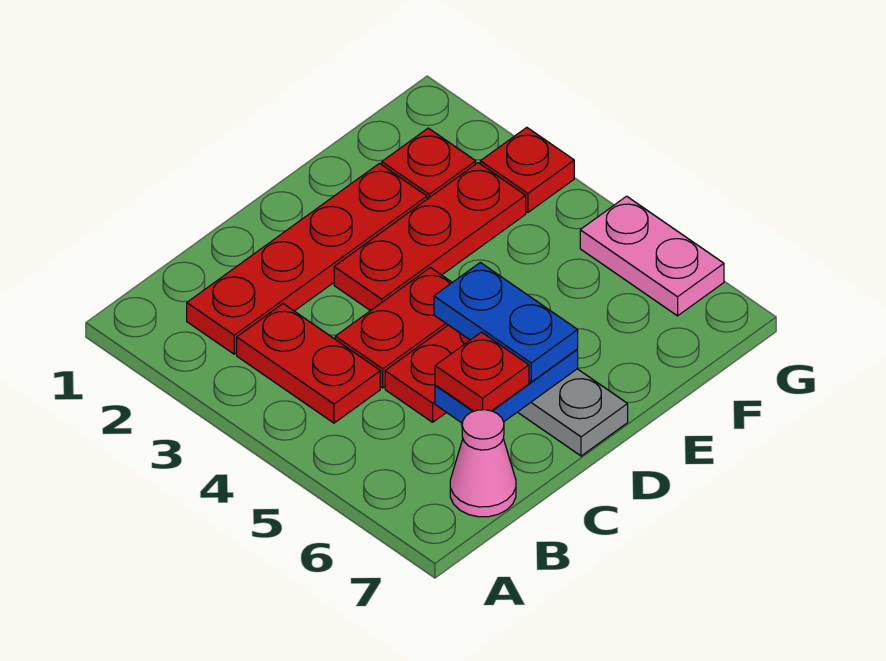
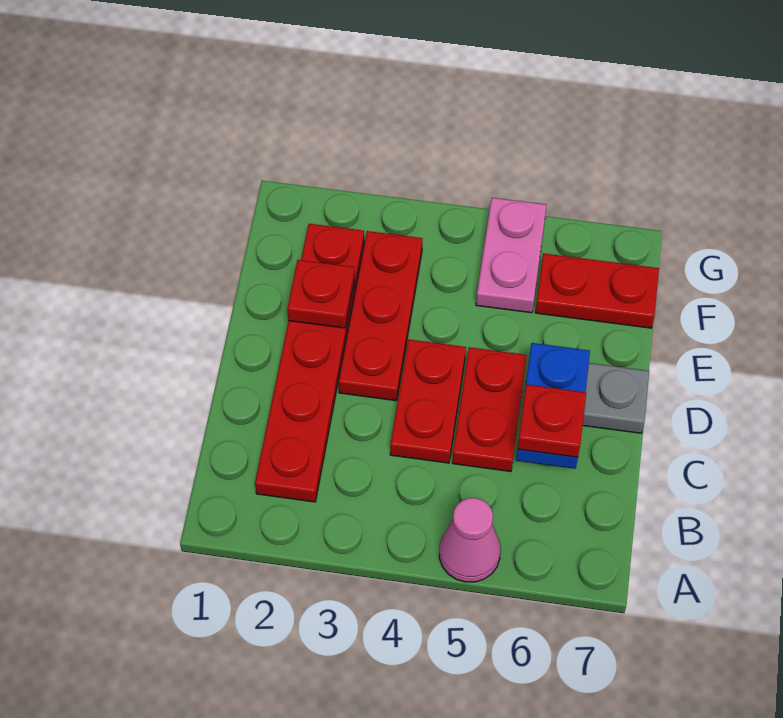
red plate B3:B4 level 1 -> red plate F6:F7 level 1
pink cone B7 level 1 -> pink cone A5 level 1
blue plate D5:D6 level 3 -> none
red plate G3 level 1 -> red plate E2 level 2
pink plate G5:G6 level 1 -> pink plate F5:G5 level 1

